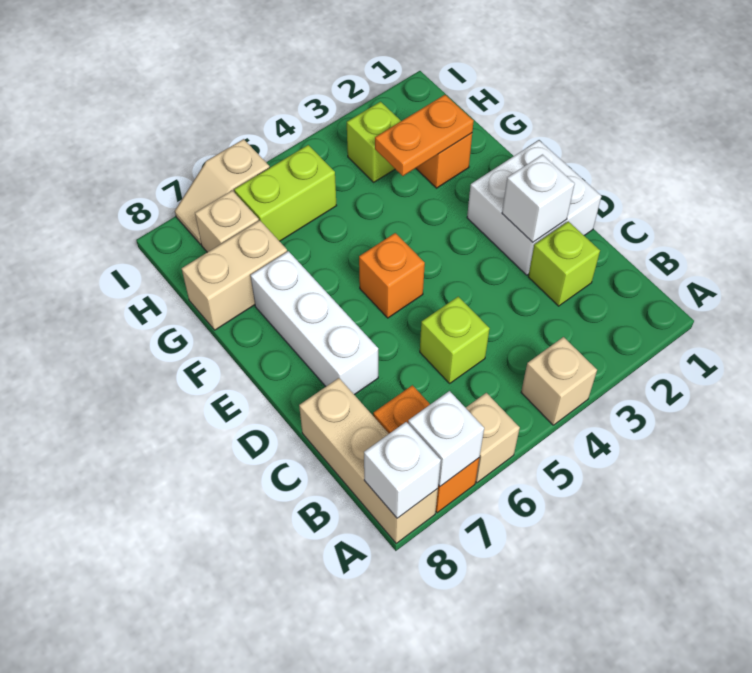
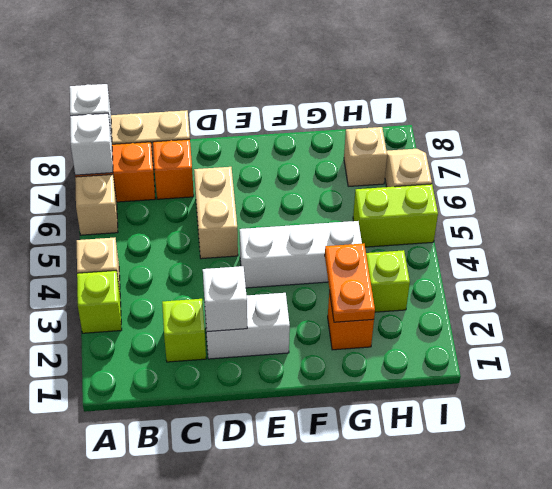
lime brick C5 level 1 -> lime brick A3 level 1
white brick D1:E2 level 1 -> white brick D2:E2 level 1
white brick D7:F7 level 1 -> white brick E4:G4 level 1
orange brick E5 level 1 -> orange brick C7 level 1
tan brick G7:G8 level 1 -> tan brick D5:D6 level 1
lime brick H5:H6 level 1 -> lime brick H5:I5 level 1

